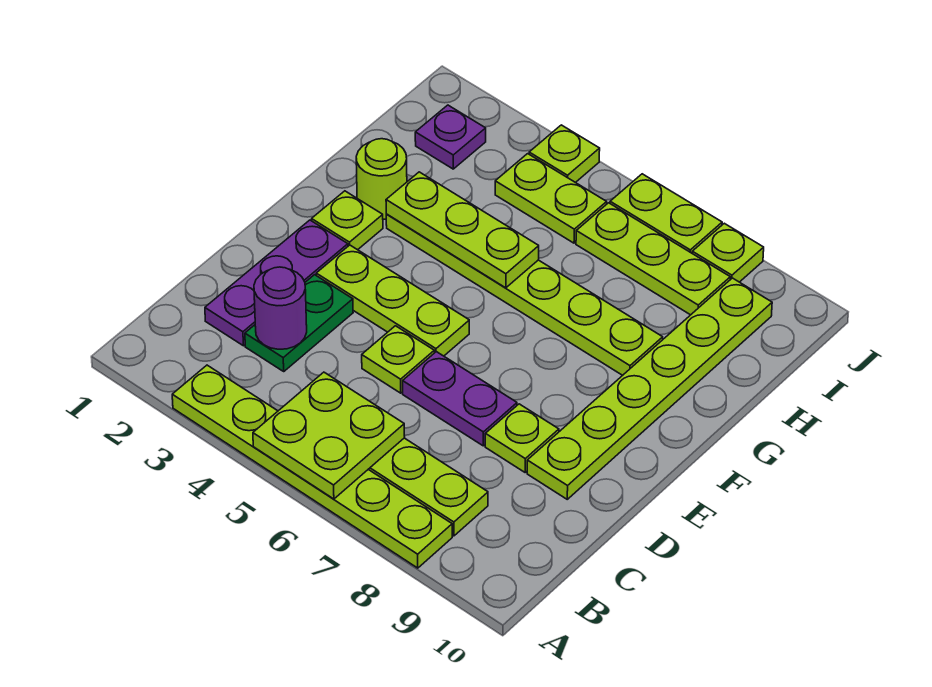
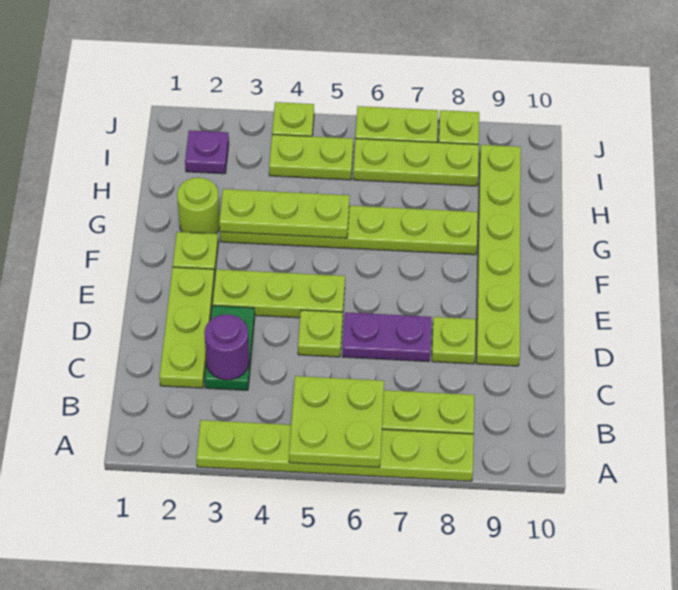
purple plate C2:E2 level 1 -> lime plate C2:E2 level 1

